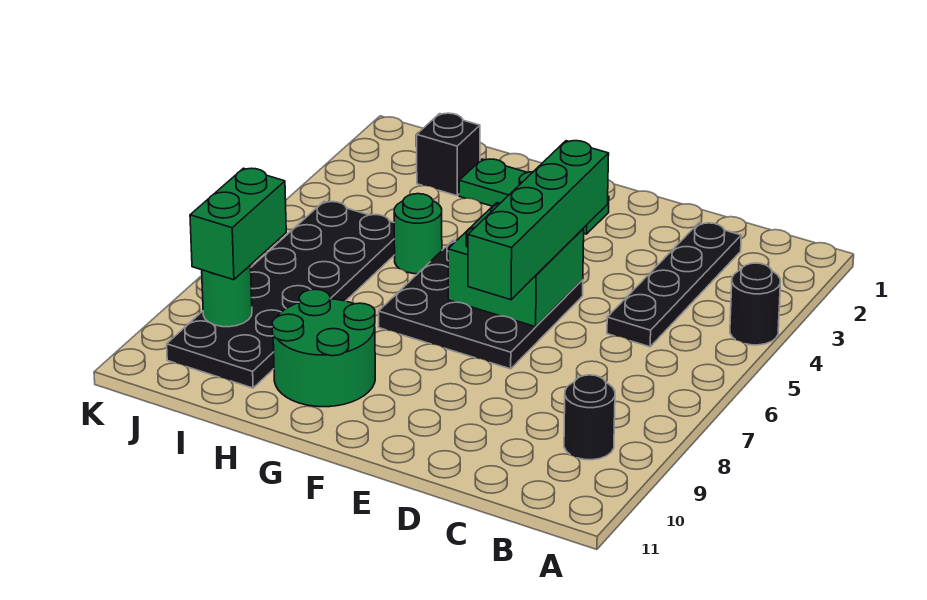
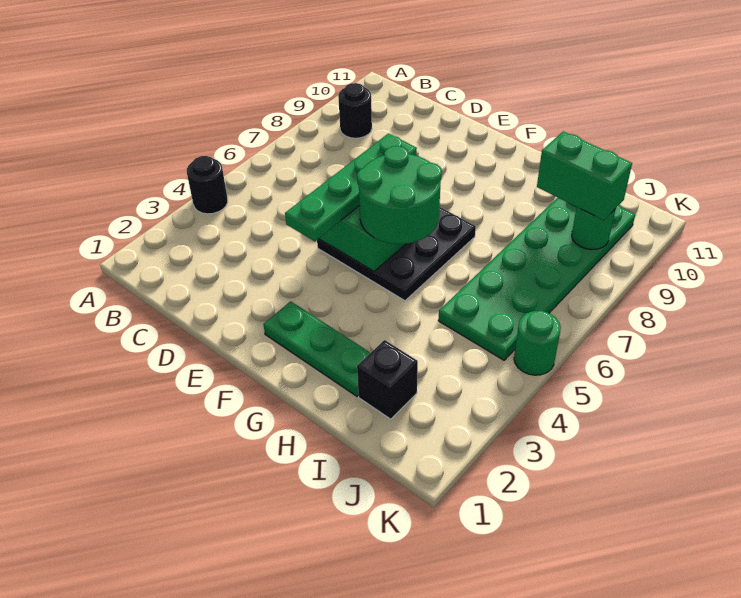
black plate C2:C5 level 1 -> none
green brick E4:E7 level 3 -> green plate E4:E7 level 3
green round brick G9:H10 level 1 -> green round brick F5:G6 level 3
green round brick H5 level 1 -> green round brick K5 level 1
black plate I5:J10 level 1 -> green plate I5:J10 level 1
green brick J8:J9 level 3 -> green brick I9:J9 level 3

